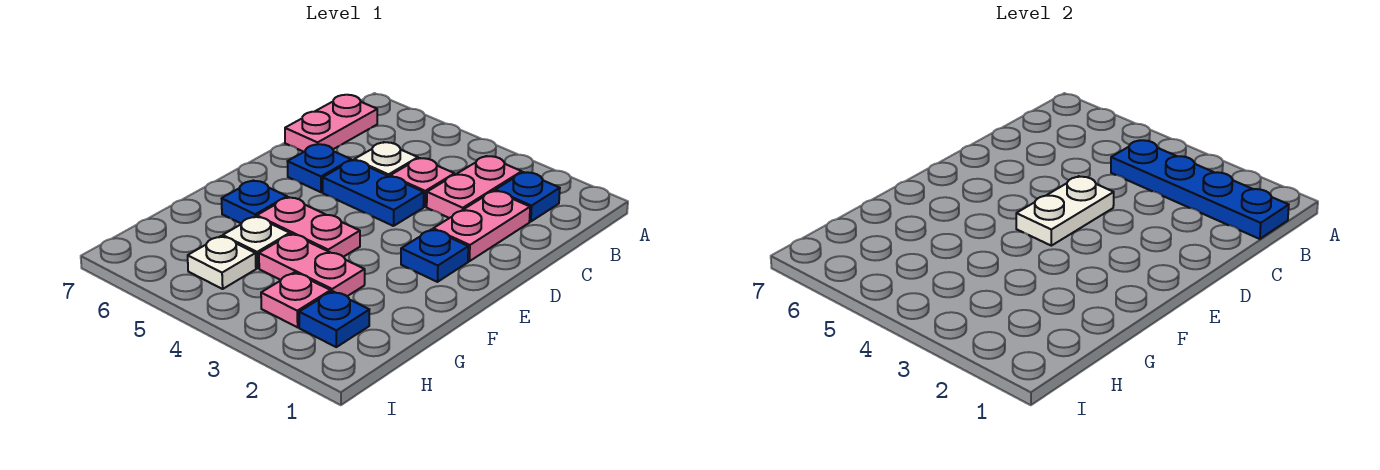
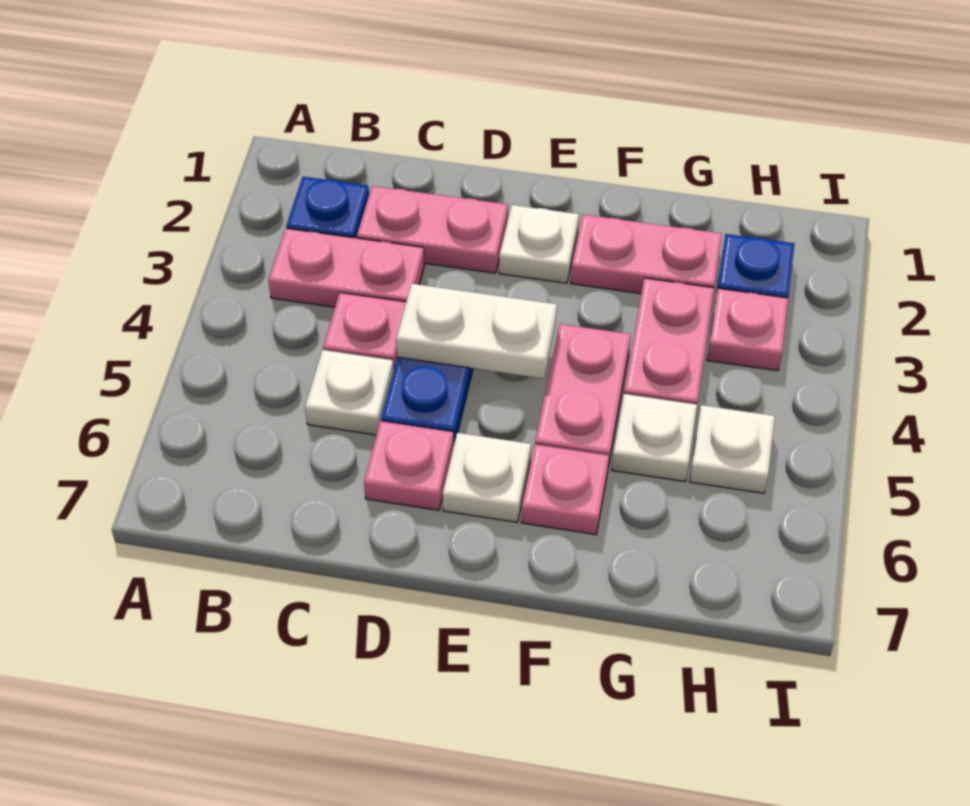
blue plate B1:B4 level 2 -> none
pink plate B7:C7 level 1 -> pink plate F2:G2 level 1
blue plate D6 level 1 -> pink plate D6 level 1
blue plate E2 level 1 -> white plate E2 level 1
none -> white plate E6 level 1
blue plate F6 level 1 -> pink plate F6 level 1

